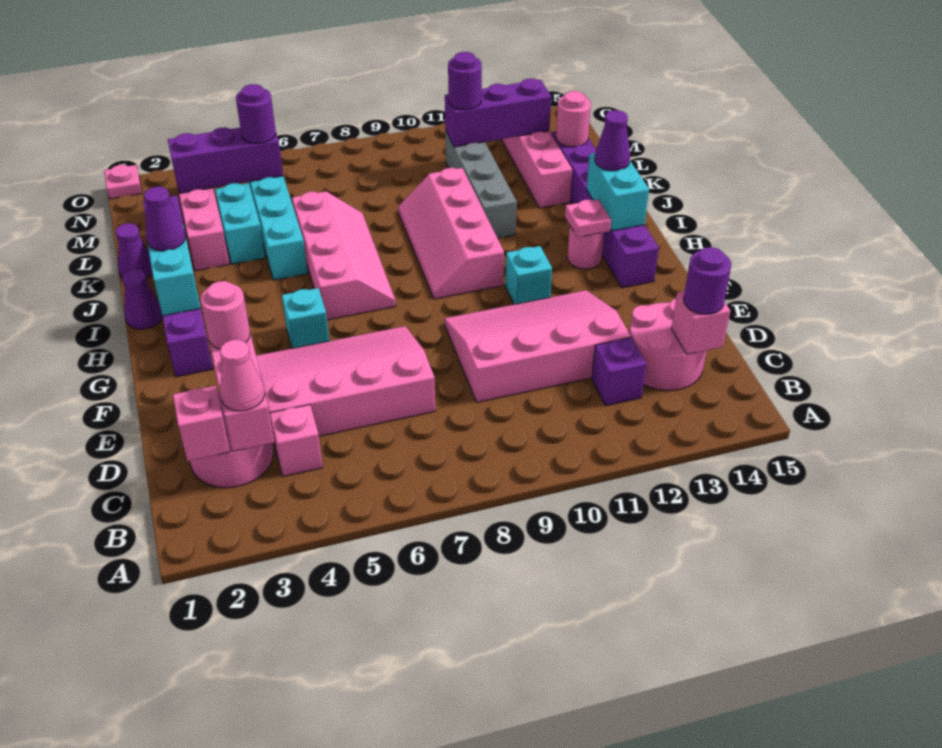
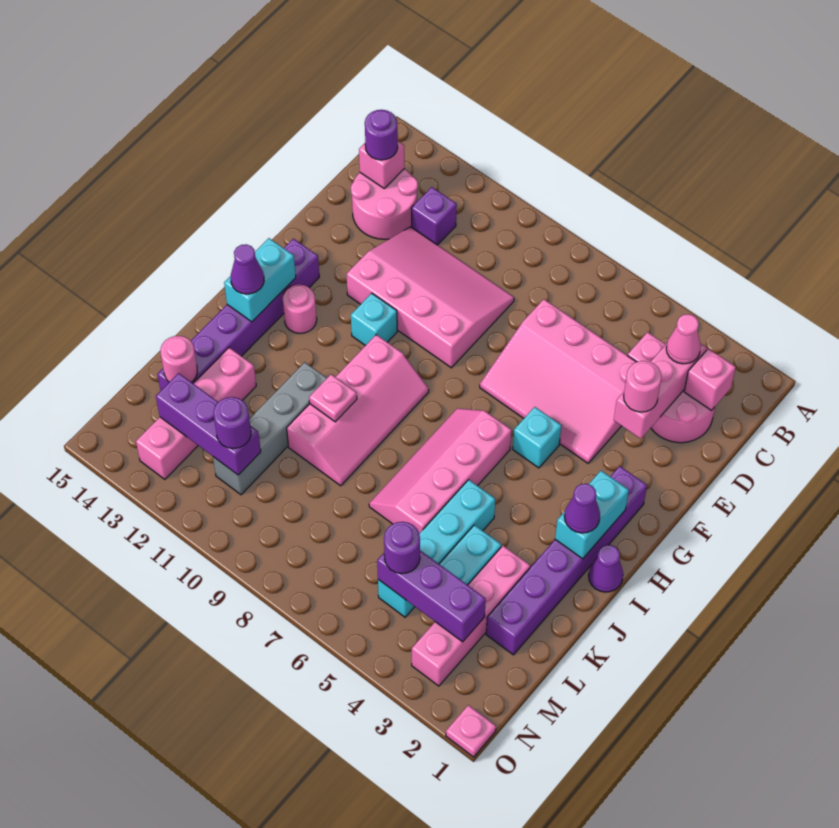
pink slope D9:F12 level 1 top D -> pink slope D9:F12 level 1 top F
pink plate H13 level 2 -> pink plate J10 level 2
purple cone K1 level 1 -> none

